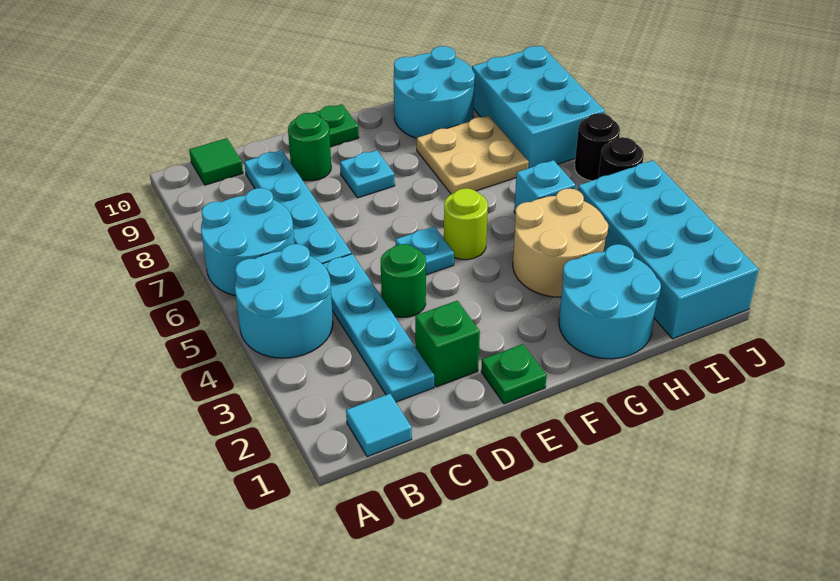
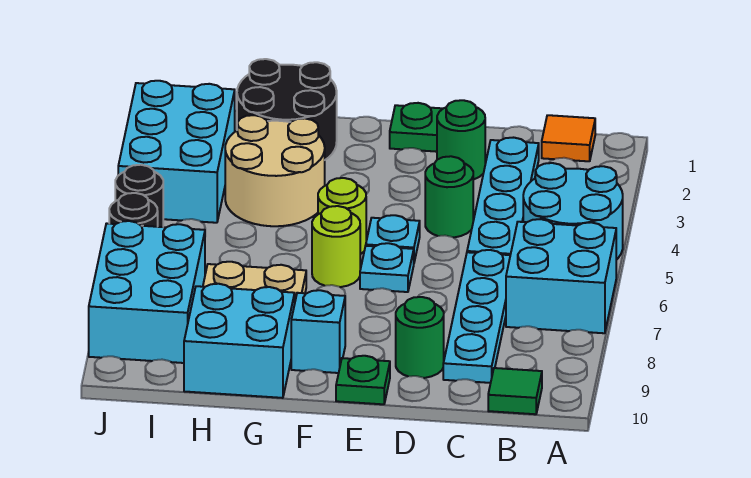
cyan round brick A6:B7 level 1 -> cyan brick A6:B7 level 1
cyan tile B1 level 1 -> orange tile B1 level 1
green brick D2 level 1 -> green round brick D2 level 1
cyan plate E8 level 1 -> cyan plate E6 level 1
none -> lime round brick F6 level 1
cyan round brick G1:H2 level 1 -> black round brick G1:H2 level 1
cyan round brick G9:H10 level 1 -> cyan brick G9:H10 level 1
cyan brick H5 level 1 -> cyan brick F9 level 1
cyan brick I1:J4 level 1 -> cyan brick I2:J4 level 1

